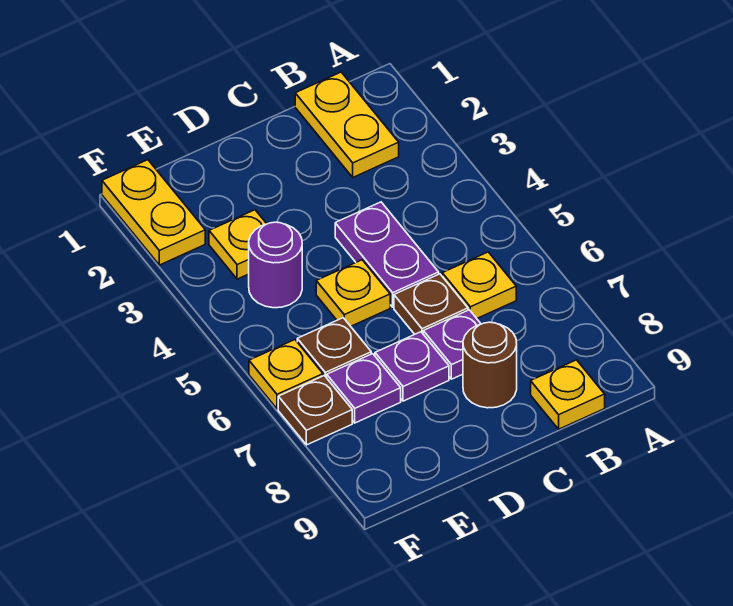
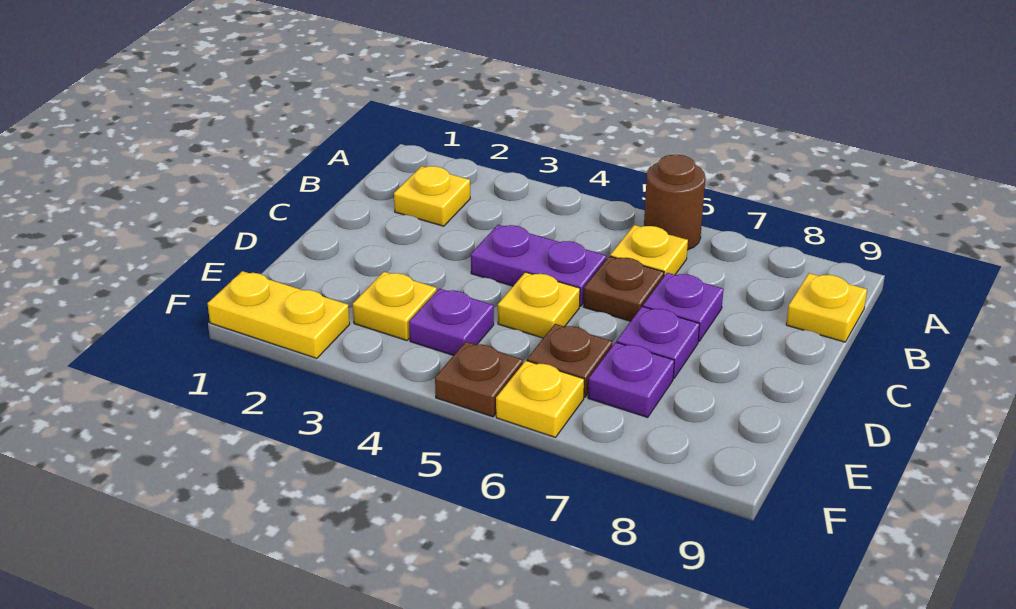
yellow plate B1:B2 level 1 -> yellow plate B2 level 1
brown round brick C8 level 1 -> brown round brick A6 level 1
purple round brick E4 level 1 -> purple plate E4 level 1
brown plate F7 level 1 -> brown plate F5 level 1

